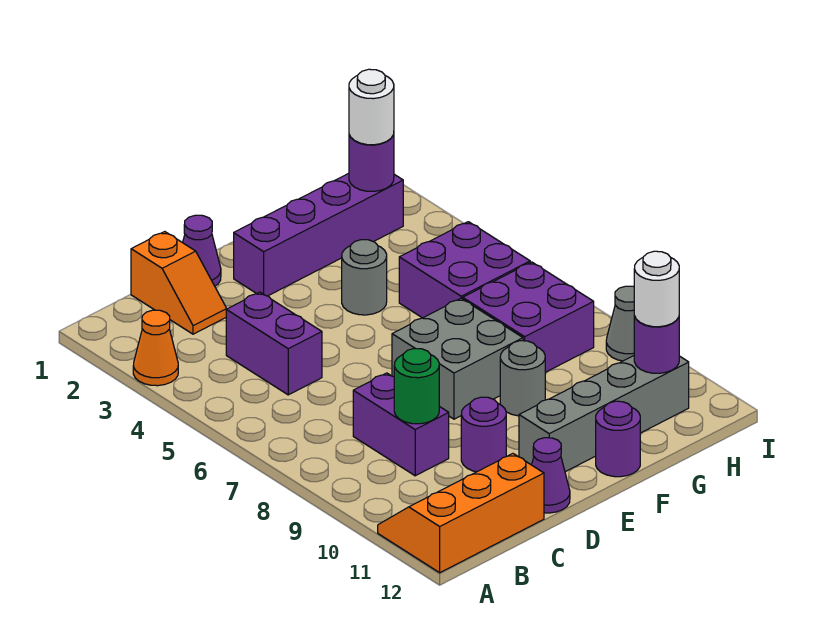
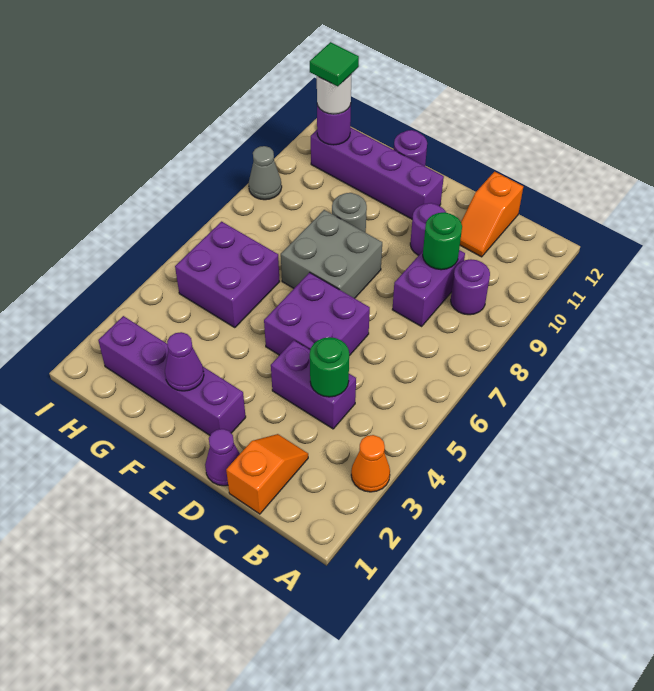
orange slope A11:C12 level 1 top 12 -> orange slope C11:C12 level 1 top 12
purple brick C4:C5 level 1 -> purple brick C4:D4 level 1
none -> green round brick C4 level 2
purple cone D12 level 1 -> purple cone F2 level 2
grey brick E11:H11 level 1 -> purple brick E11:H11 level 1
grey round brick F4 level 1 -> none
purple brick G7:H8 level 1 -> purple brick D5:E6 level 1
purple round brick H2 level 2 -> purple round brick B9 level 1
white round brick H2 level 3 -> none
none -> green tile H11 level 4

